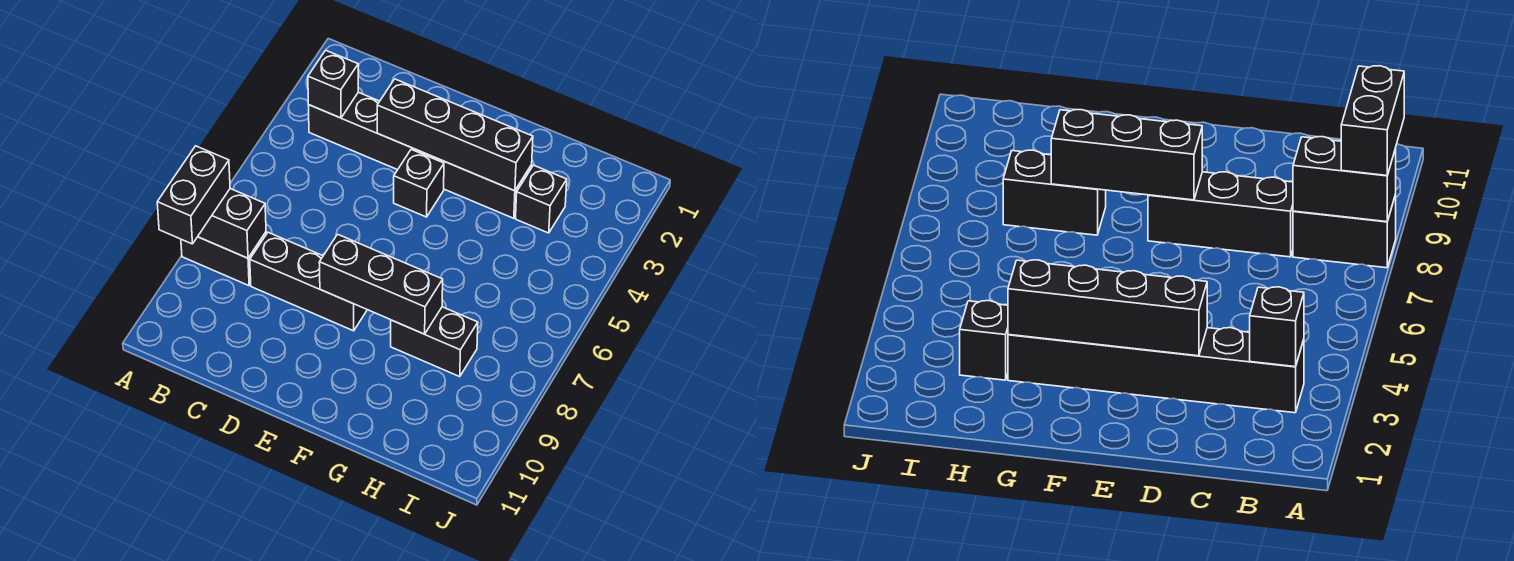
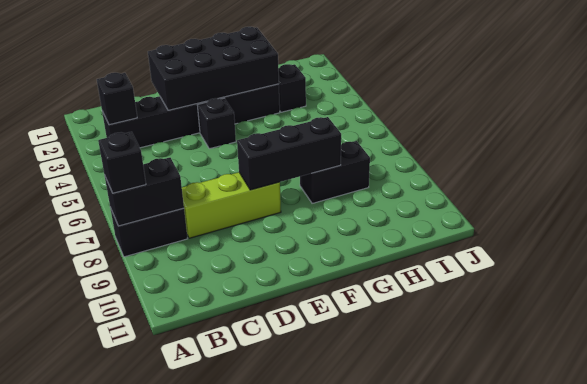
black brick A8:A9 level 3 -> black brick A8 level 3
black brick C8:E8 level 1 -> lime brick C8:E8 level 1
black brick D3:G3 level 2 -> black brick D2:G3 level 2

